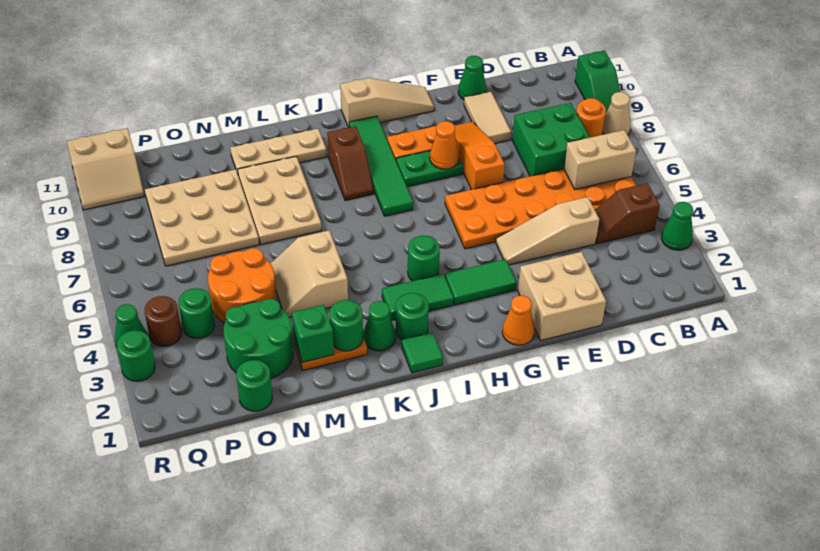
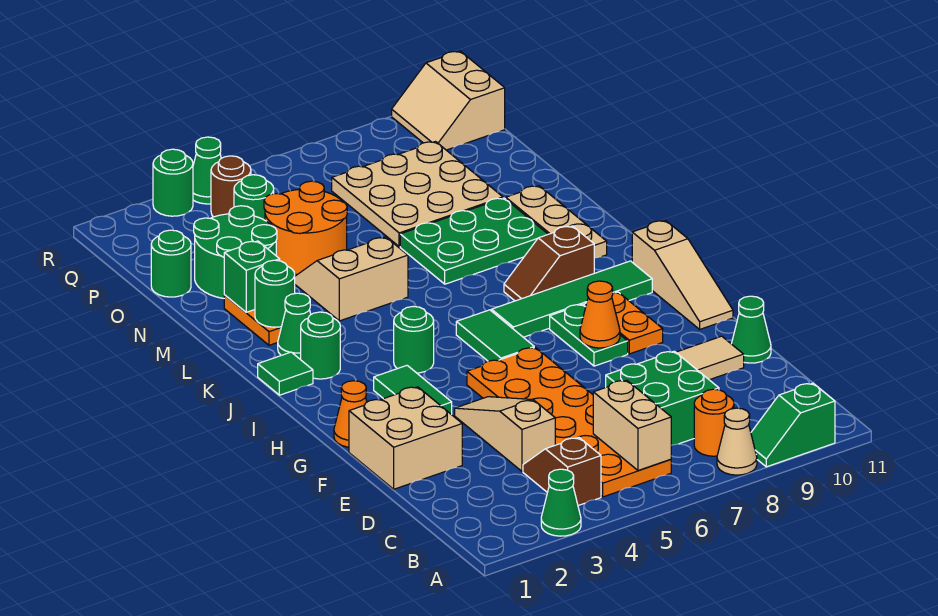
orange slope F7:F9 level 1 top 7 -> none
green tile I3:J3 level 1 -> green tile H6:I6 level 1
tan plate L7:M9 level 1 -> green plate L7:M9 level 1

